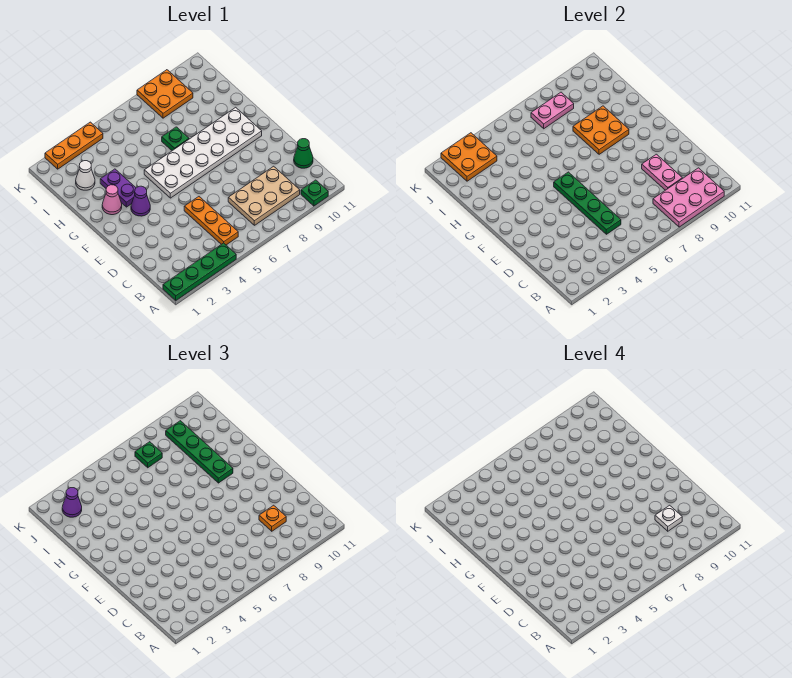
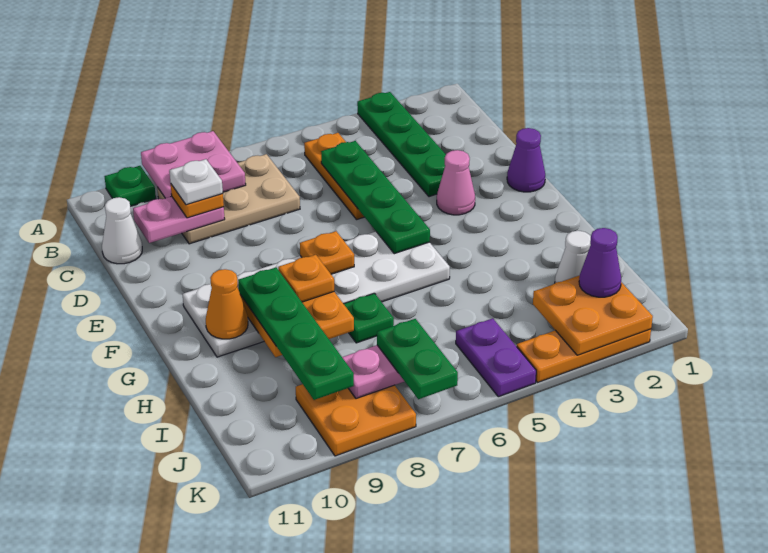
green plate A1:A4 level 1 -> green plate A3:D3 level 1
pink plate A8:B10 level 2 -> pink plate A8:B9 level 2
pink plate C9:D9 level 2 -> pink plate C9:C10 level 2
green cone C11 level 1 -> white cone C11 level 1
purple cone F3 level 1 -> purple cone E1 level 1
none -> orange plate F7 level 2
pink cone G2 level 1 -> pink cone E3 level 1
purple plate G3:H3 level 1 -> purple plate J5:K5 level 1
none -> orange plate G8 level 3
none -> orange cone G10 level 2
green plate J7 level 3 -> green plate J7:K7 level 3

